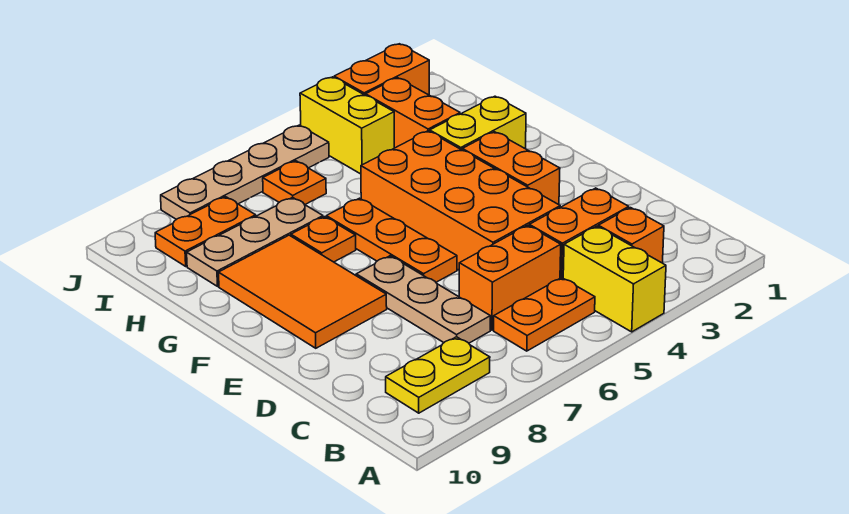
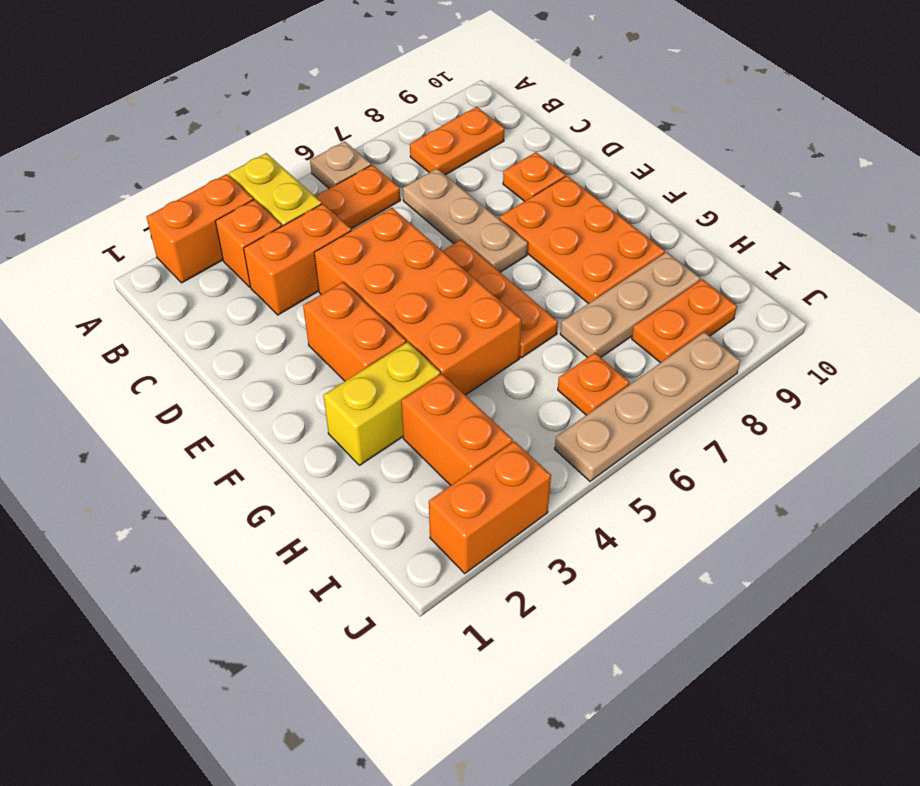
none -> tan plate A6 level 1
yellow plate B8:B9 level 1 -> orange plate B8:B9 level 1
orange brick C5:C6 level 1 -> orange brick A2:A3 level 1
orange tile E8:G9 level 1 -> orange plate E8:G9 level 1
orange plate G7 level 1 -> orange plate D9 level 1
yellow brick I4:J4 level 1 -> none

